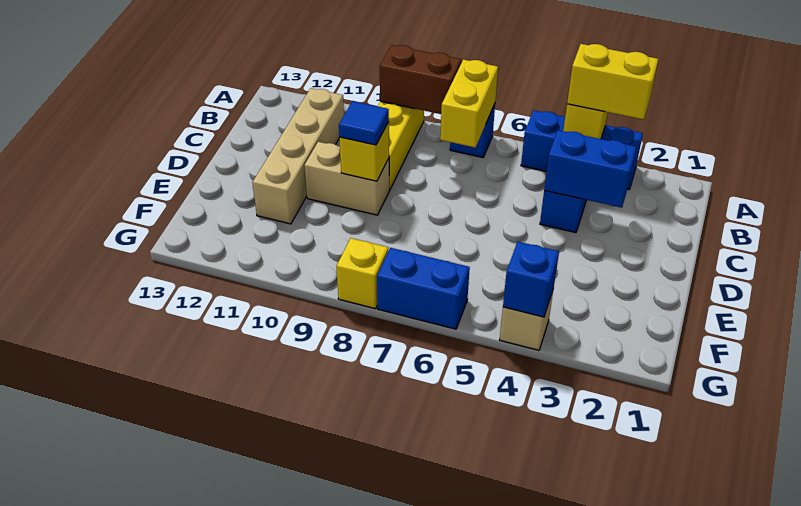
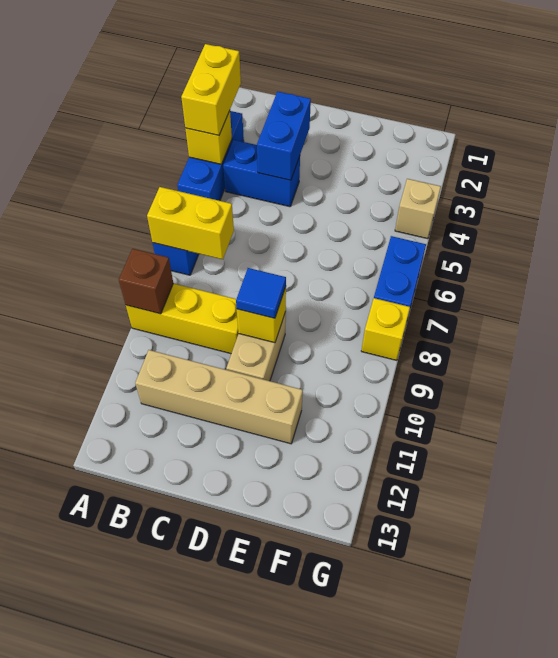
brown brick A8:A9 level 2 -> brown brick A9 level 2
blue brick G4 level 2 -> none

